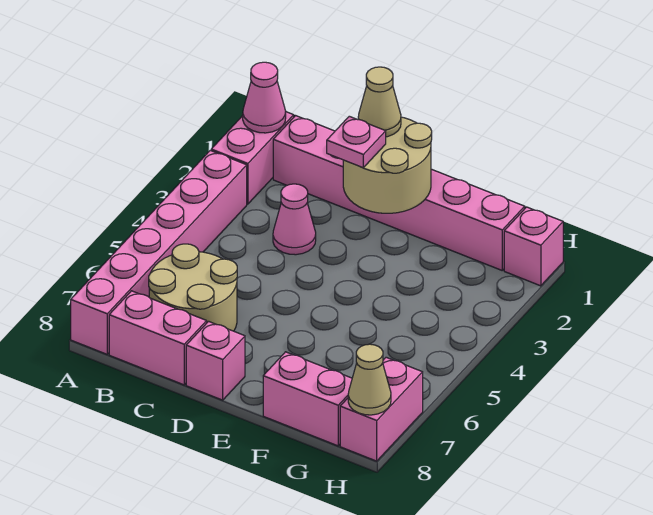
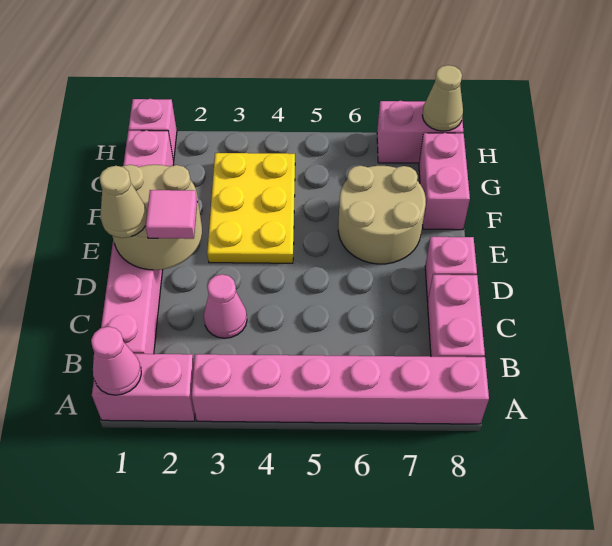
tan round brick B6:C7 level 1 -> tan round brick E6:F7 level 1
pink plate D2 level 3 -> pink tile D2 level 3
none -> yellow plate E3:G4 level 1

